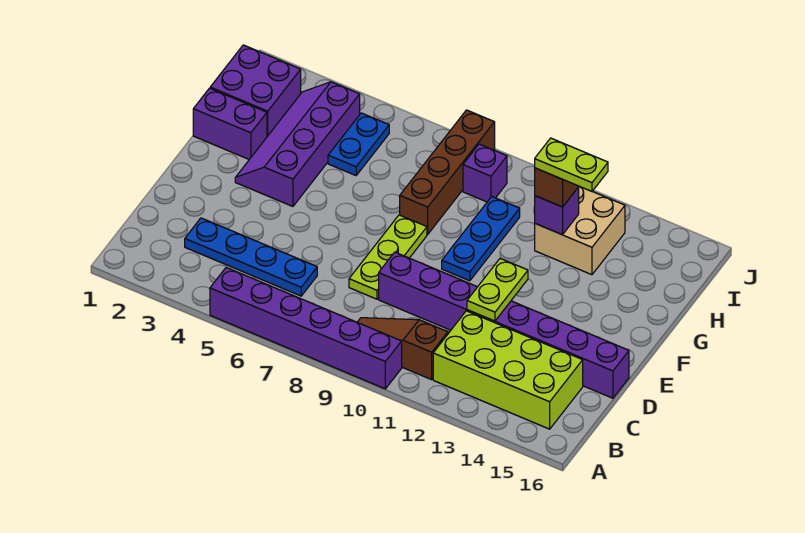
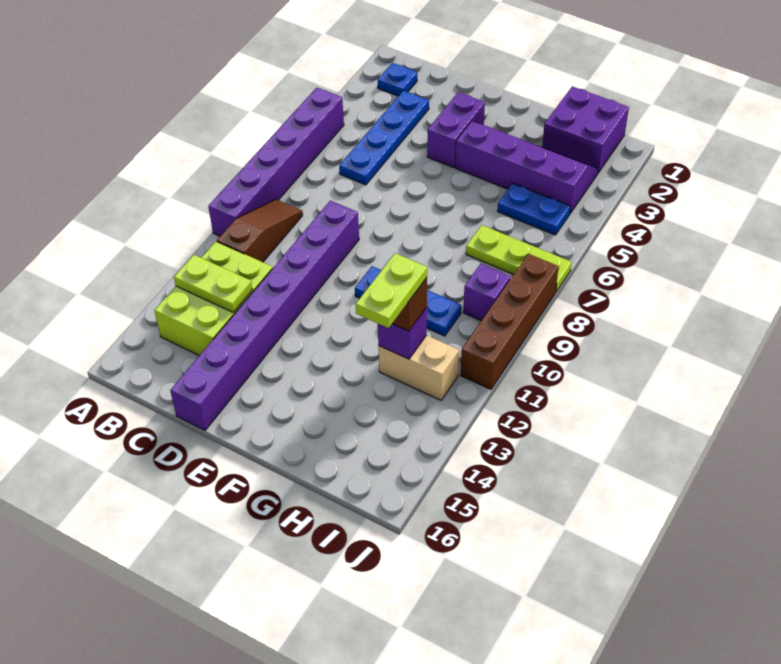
none -> blue plate B2 level 1
lime brick B12:C15 level 1 -> lime brick B12:C14 level 1
lime plate D8:F8 level 1 -> lime plate H7:J7 level 1
lime plate D12:E12 level 2 -> lime plate B13:C13 level 2
purple brick G1:G2 level 1 -> purple brick E3:E4 level 1
brown brick G8:J8 level 1 -> brown brick J8:J11 level 1
tan brick H12:I13 level 1 -> tan brick H12:I12 level 1

